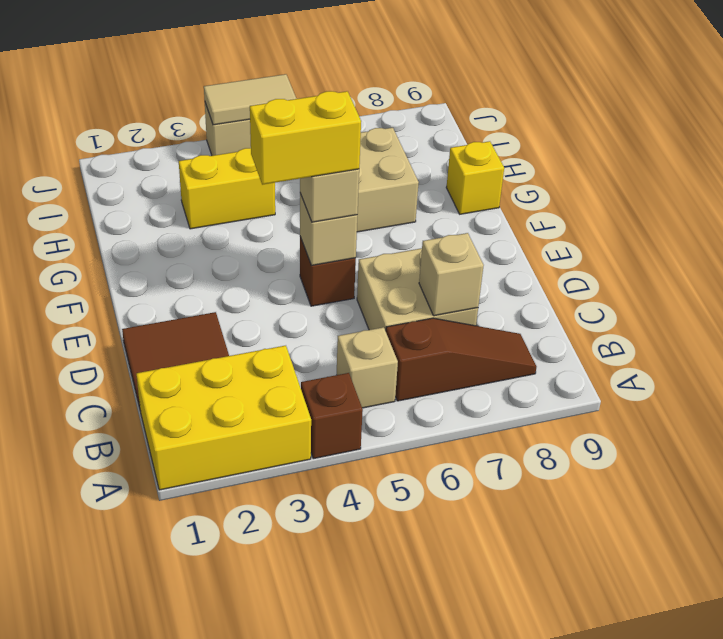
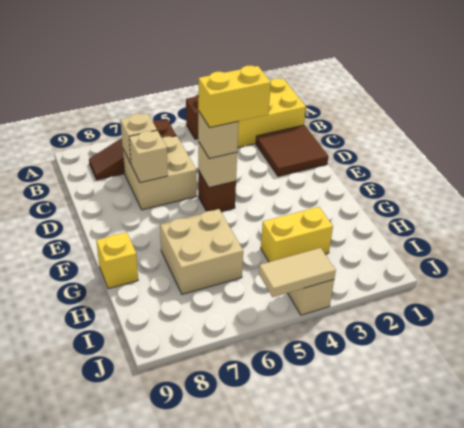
tan brick B5 level 1 -> tan brick D7 level 2

